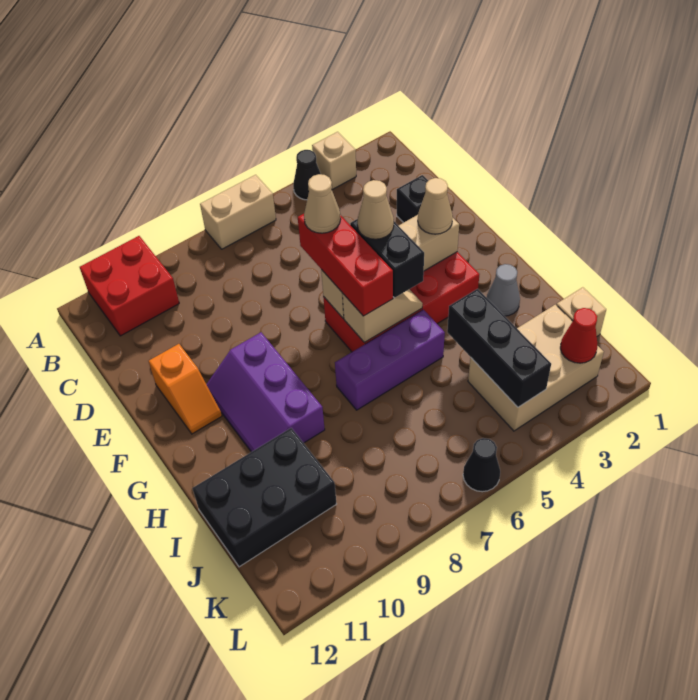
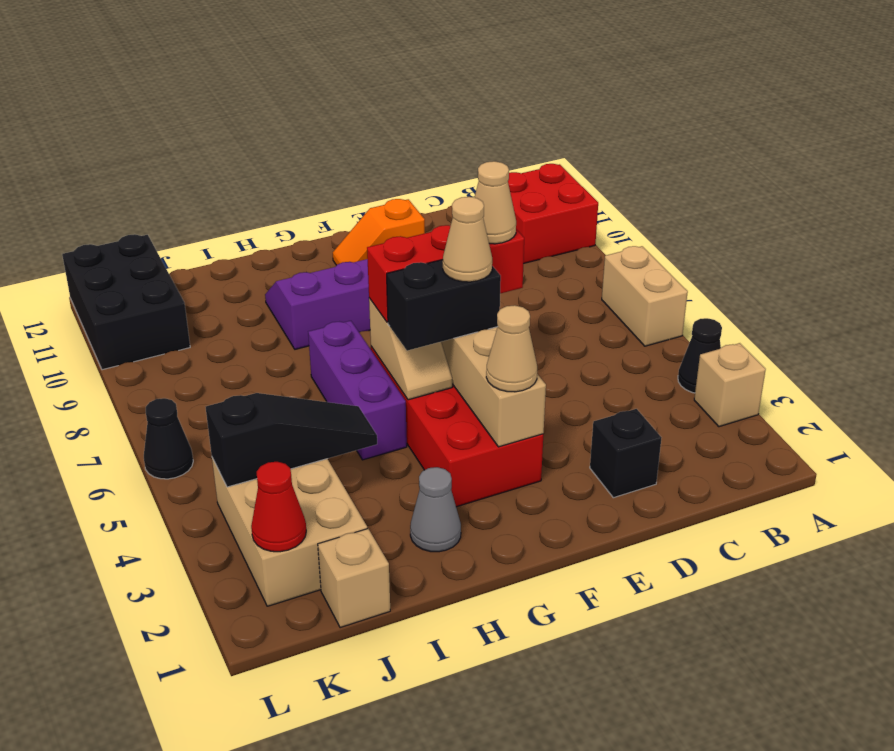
black brick I4:K4 level 2 -> black slope I4:K4 level 2 top K
black brick I10:J12 level 1 -> black brick K10:L12 level 1

